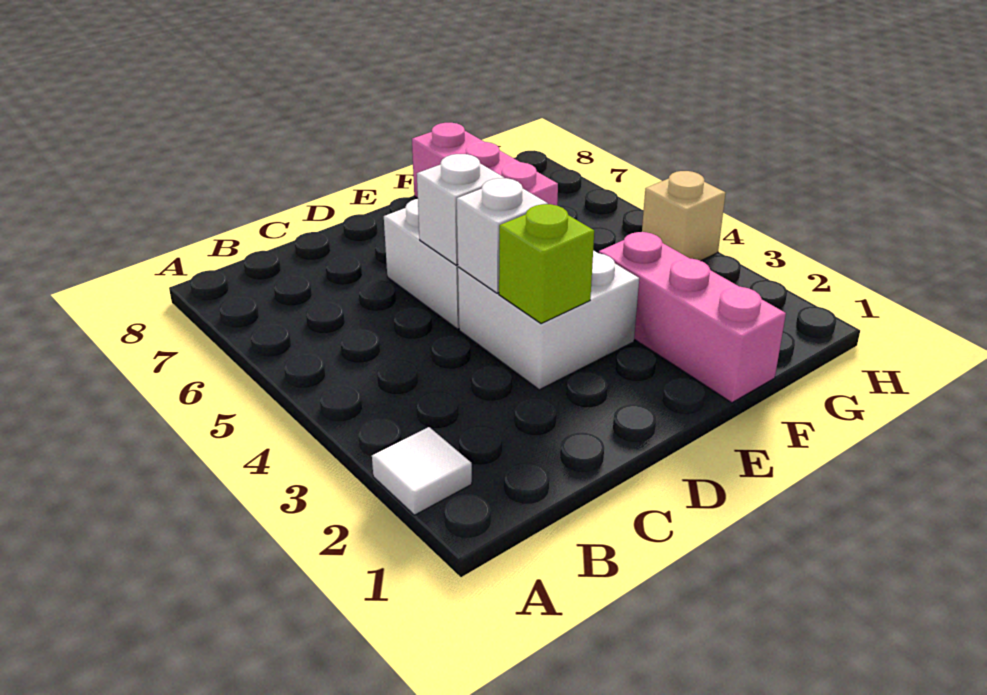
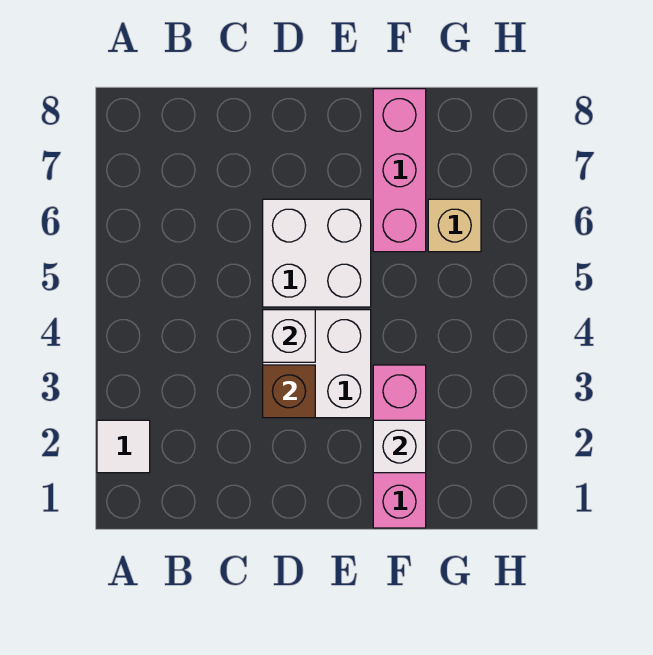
lime brick D3 level 2 -> brown brick D3 level 2
white brick D5 level 2 -> white brick F2 level 2
tan brick H4 level 1 -> tan brick G6 level 1

